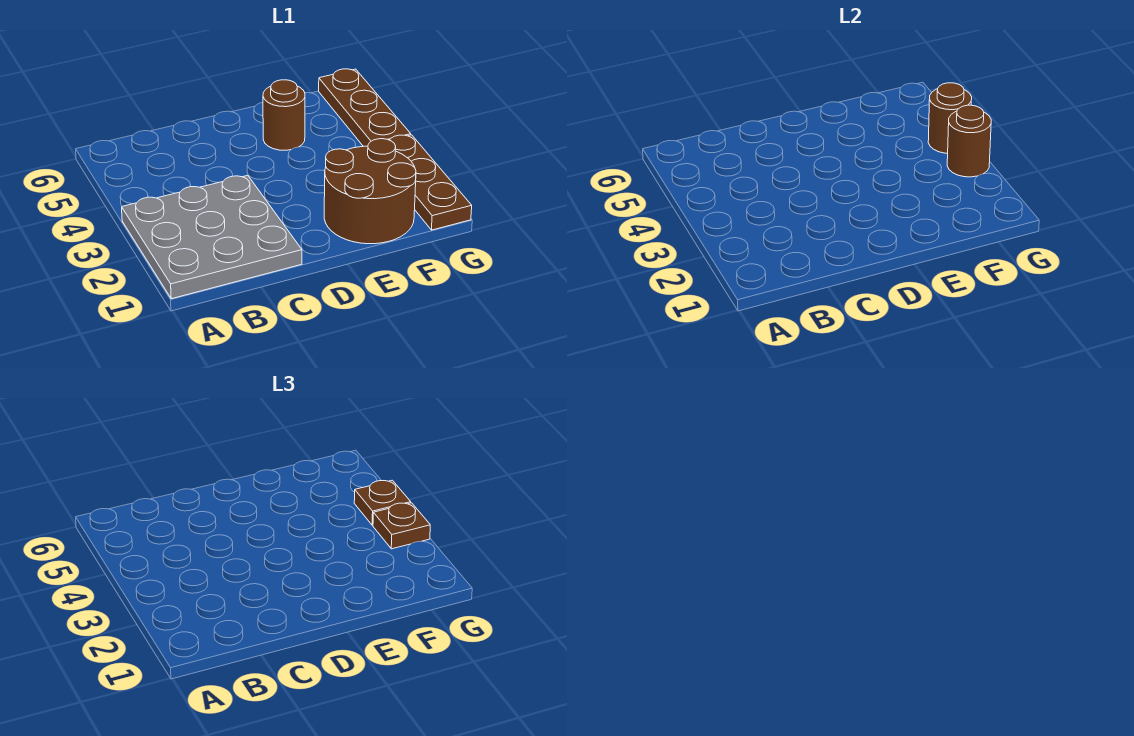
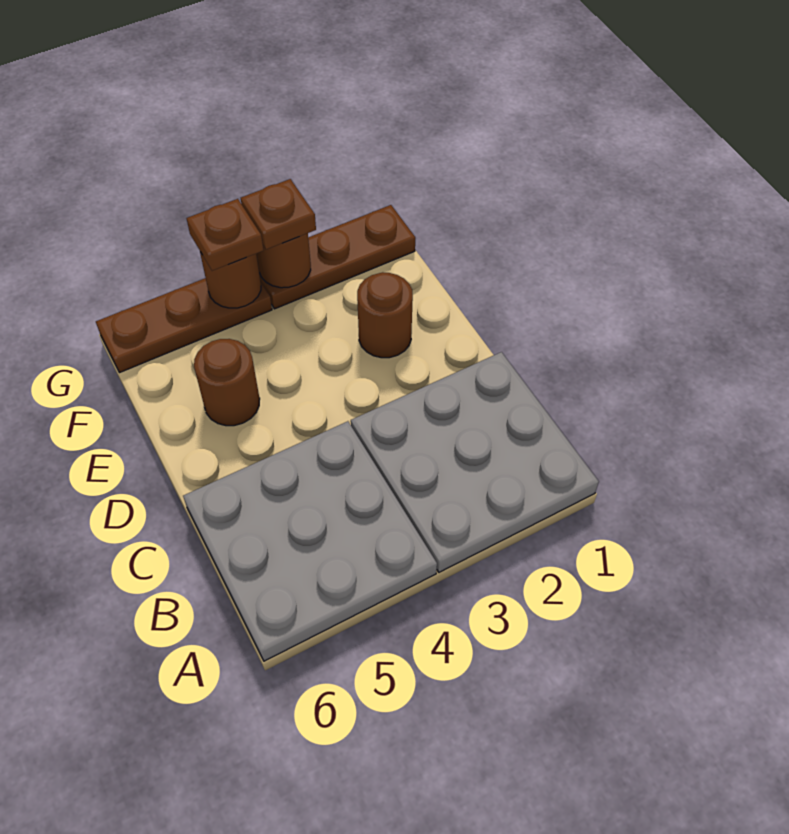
none -> grey plate A4:C6 level 1
brown round brick E1:F2 level 1 -> brown round brick E2 level 1

